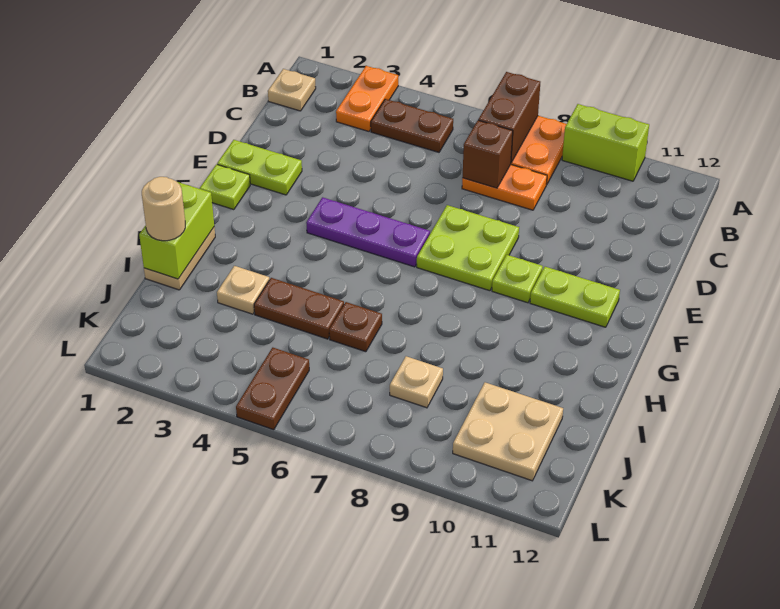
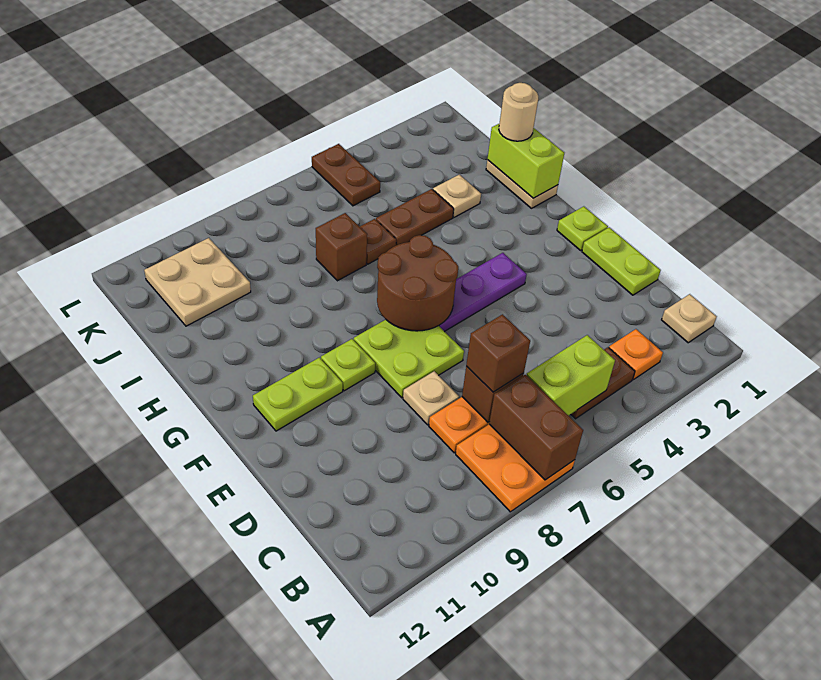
orange plate A3:B3 level 1 -> orange plate B3 level 1
lime brick A9:A10 level 1 -> lime brick B5:B6 level 2
none -> brown brick C7 level 3
lime plate E1:E2 level 1 -> lime plate D1:E1 level 1
none -> brown round brick F6:G7 level 2
none -> brown brick I7 level 1
tan plate J8 level 1 -> tan plate D8 level 1

